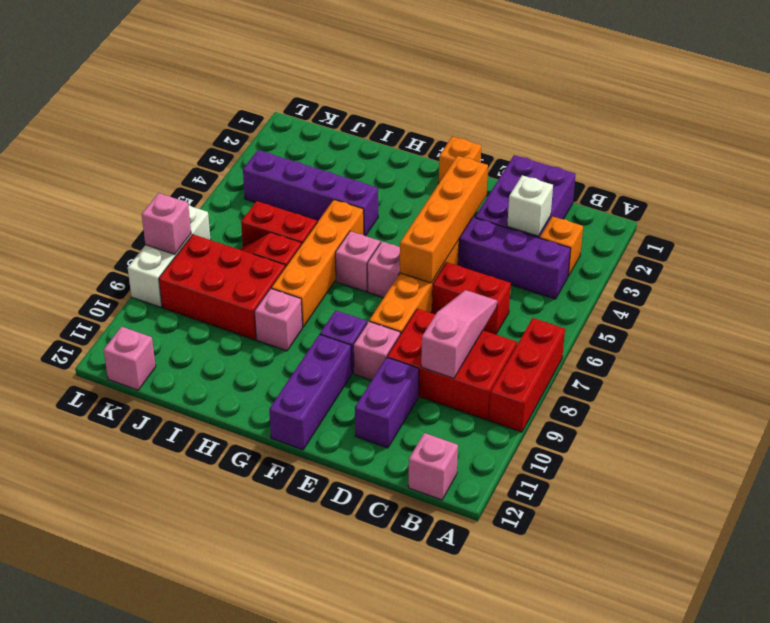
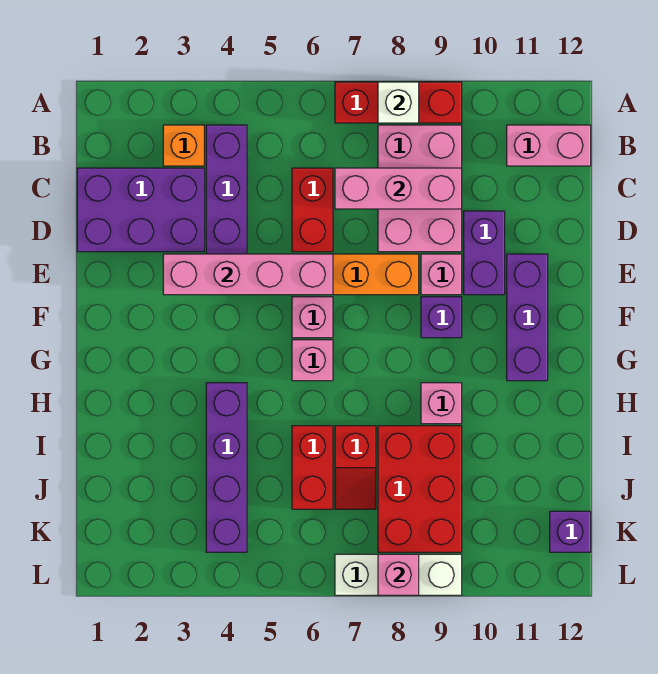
red brick B8:D9 level 1 -> pink brick B8:D9 level 1
pink brick B12 level 1 -> pink brick B11:B12 level 1
white brick C3 level 2 -> white brick A8 level 2
pink slope C7:C9 level 2 top 9 -> pink brick C7:C9 level 2
purple brick D10:D11 level 1 -> purple brick D10:E10 level 1
orange brick E3:E6 level 2 -> pink brick E3:E6 level 2
orange brick F1 level 1 -> none
purple brick F10:F12 level 1 -> purple brick E11:G11 level 1
orange brick H5:H8 level 1 -> none
pink brick K12 level 1 -> purple brick K12 level 1

